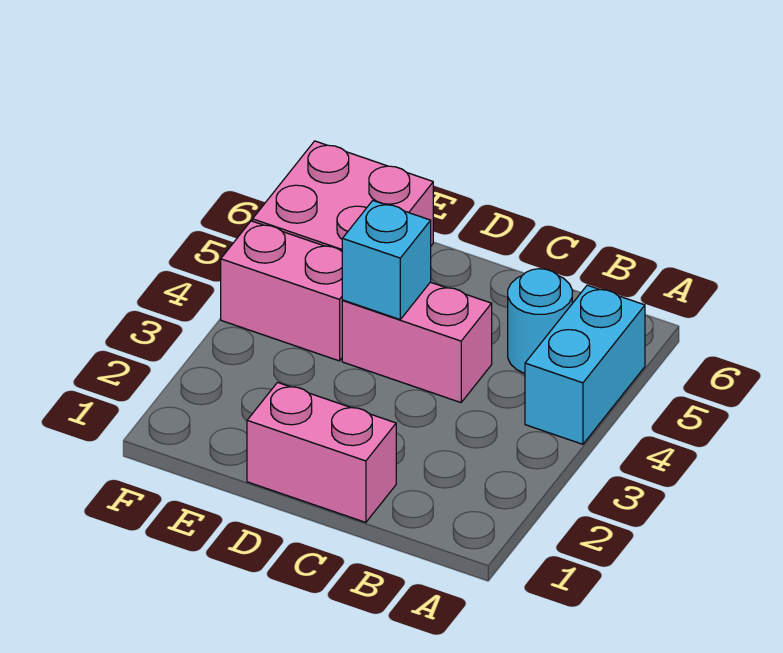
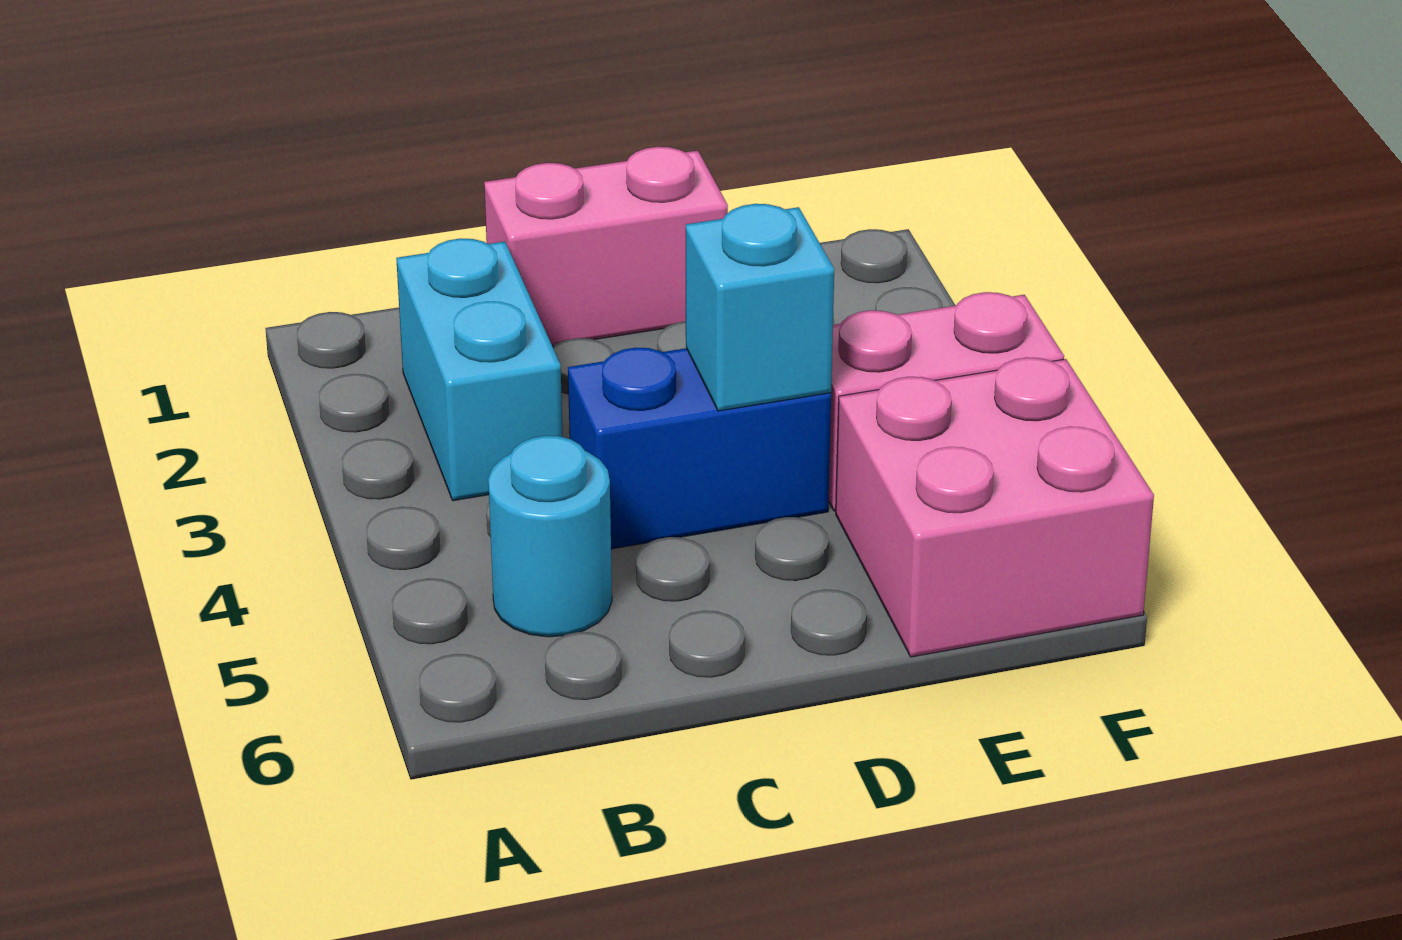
cyan brick A4:A5 level 1 -> cyan brick B2:B3 level 1
pink brick C4:D4 level 1 -> blue brick C4:D4 level 1

